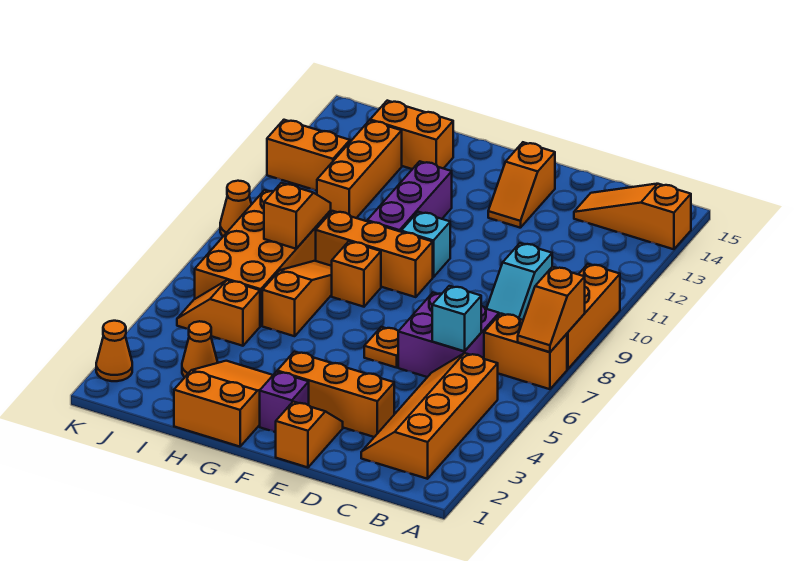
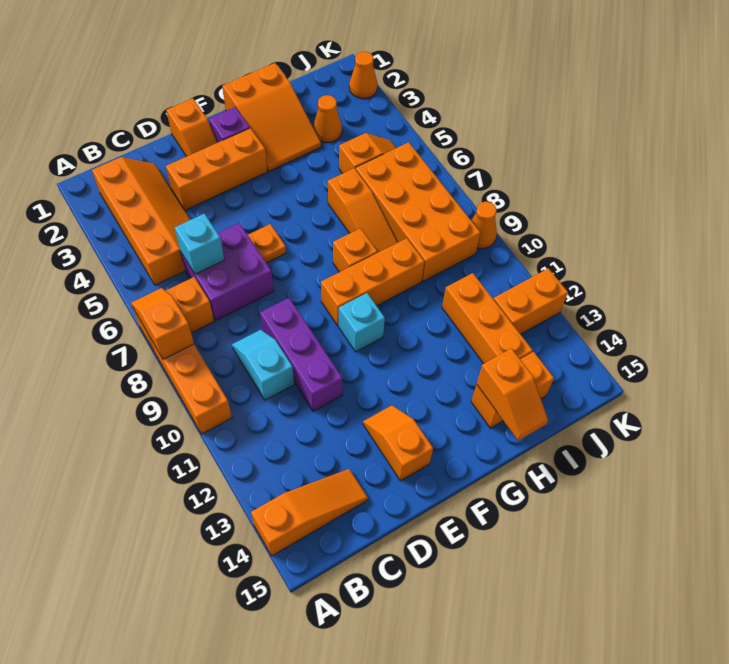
purple brick G10:G12 level 1 -> purple brick D9:D11 level 1
orange slope I8:I9 level 2 top 8 -> orange slope H14:H15 level 2 top 14

